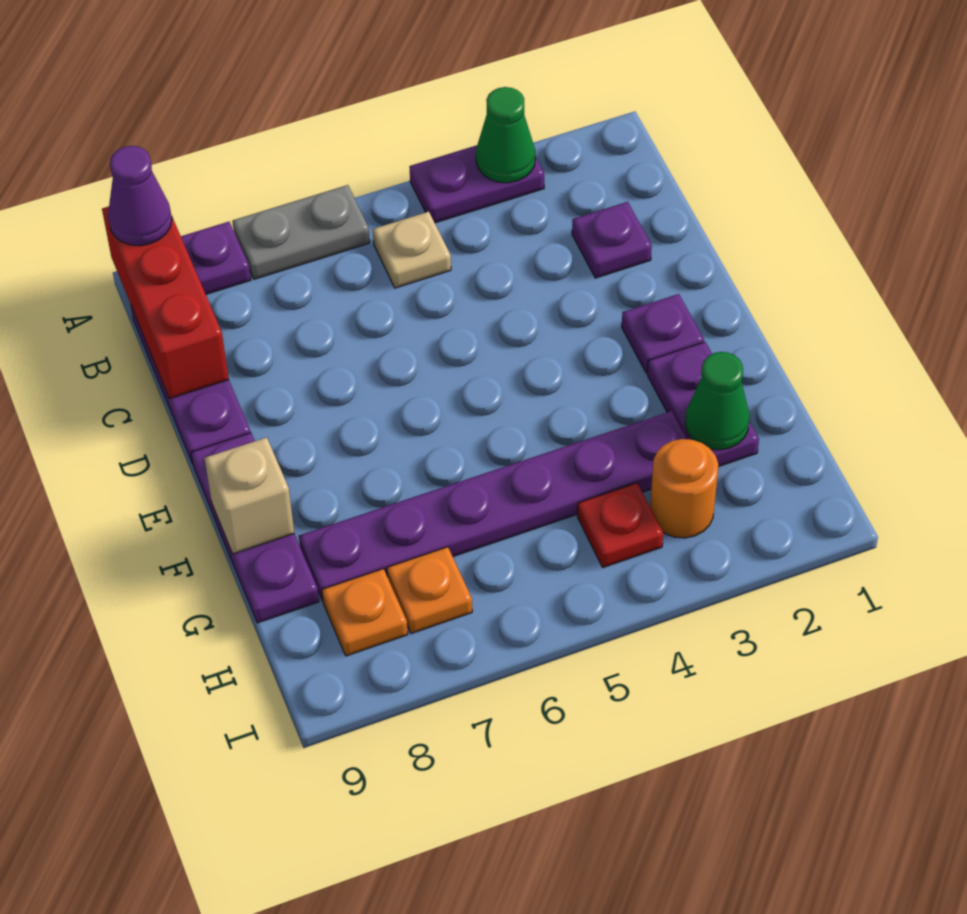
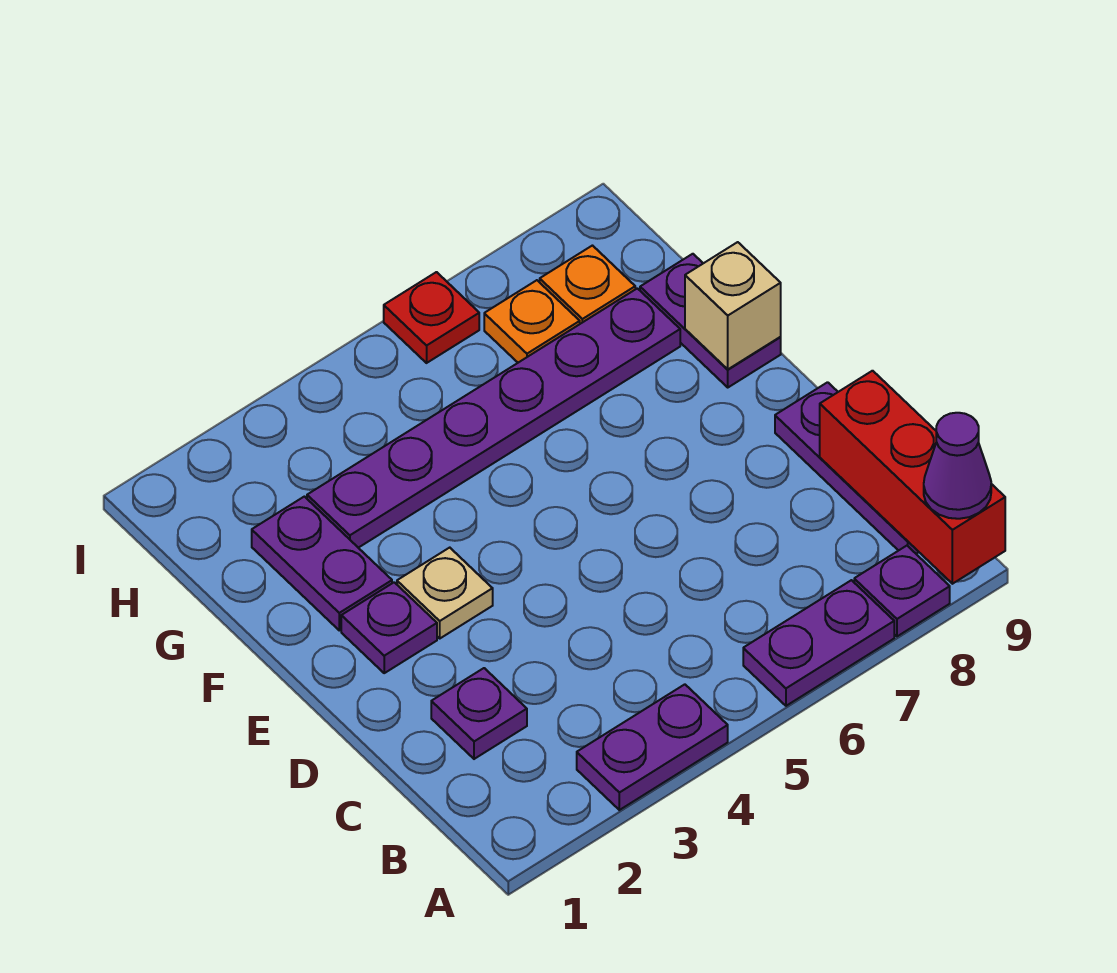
green cone A3 level 2 -> none
grey plate A6:A7 level 1 -> purple plate A6:A7 level 1
tan plate B5 level 1 -> tan plate E3 level 1
purple plate E9:G9 level 1 -> purple plate F9:G9 level 1
green cone G2 level 2 -> none
orange round brick H3 level 1 -> none
red plate H4 level 1 -> red plate I6 level 1

